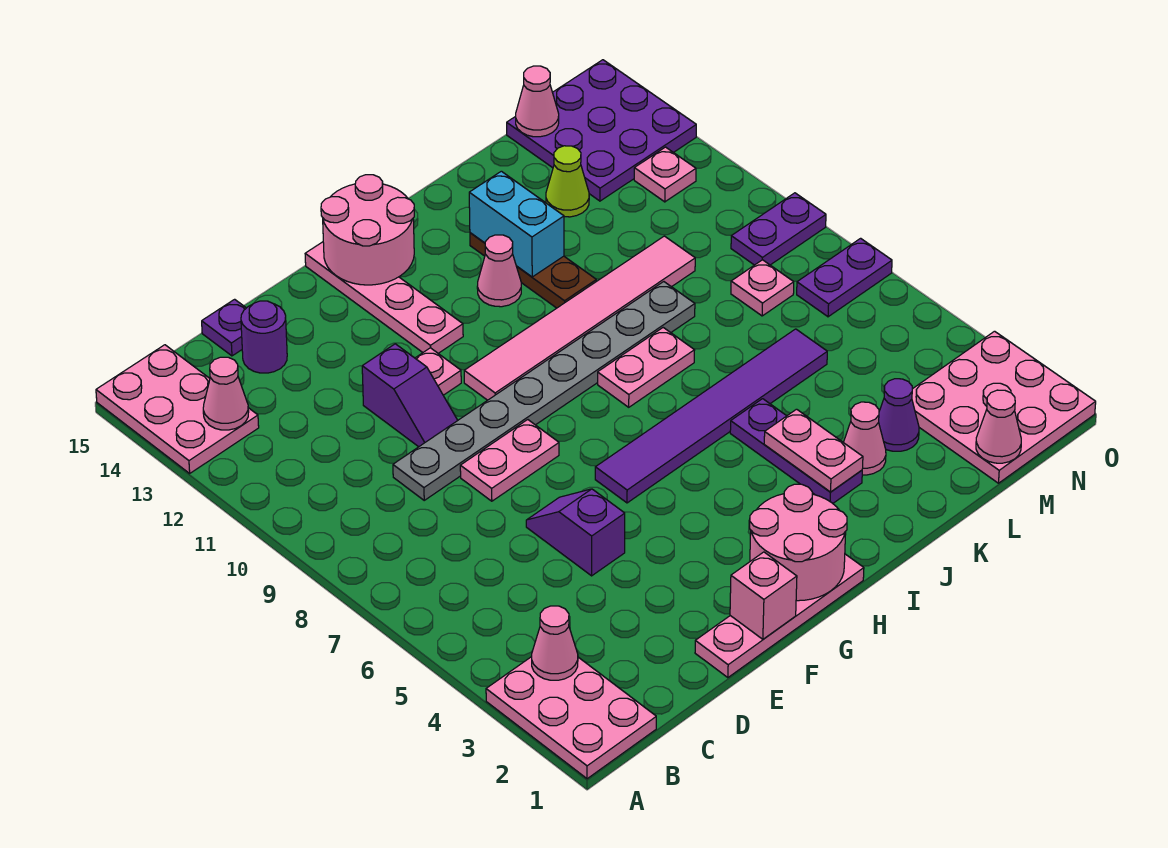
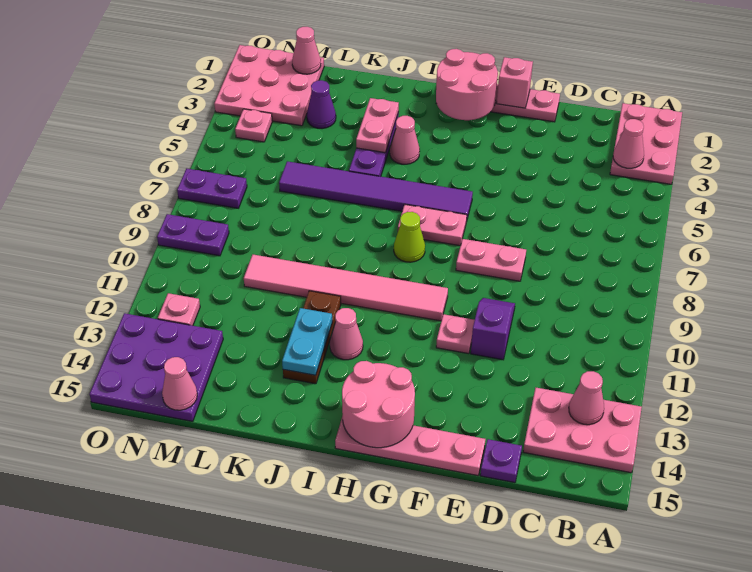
pink plate A13:B15 level 1 -> pink plate A13:C14 level 1
grey plate D9:K9 level 1 -> none
purple round brick D14 level 1 -> none
purple slope E5:E6 level 1 top 5 -> none
pink plate G12:G15 level 1 -> pink plate E15:H15 level 1
pink plate I8:J8 level 1 -> pink plate G7:H7 level 1
cyan brick J12:J13 level 2 -> cyan plate J12:J13 level 2
pink cone K3 level 1 -> pink cone I4 level 1
lime cone L13 level 1 -> lime cone H8 level 1
pink plate M8 level 1 -> pink plate N4 level 1

